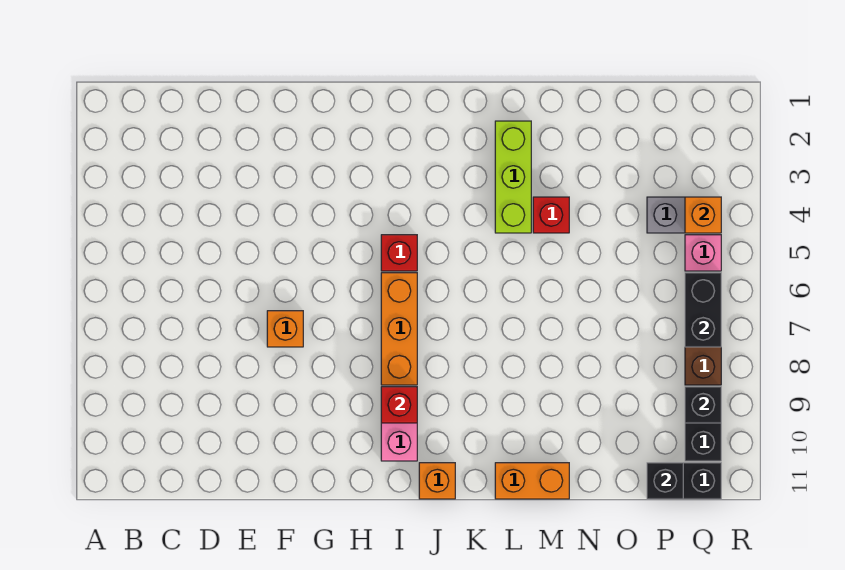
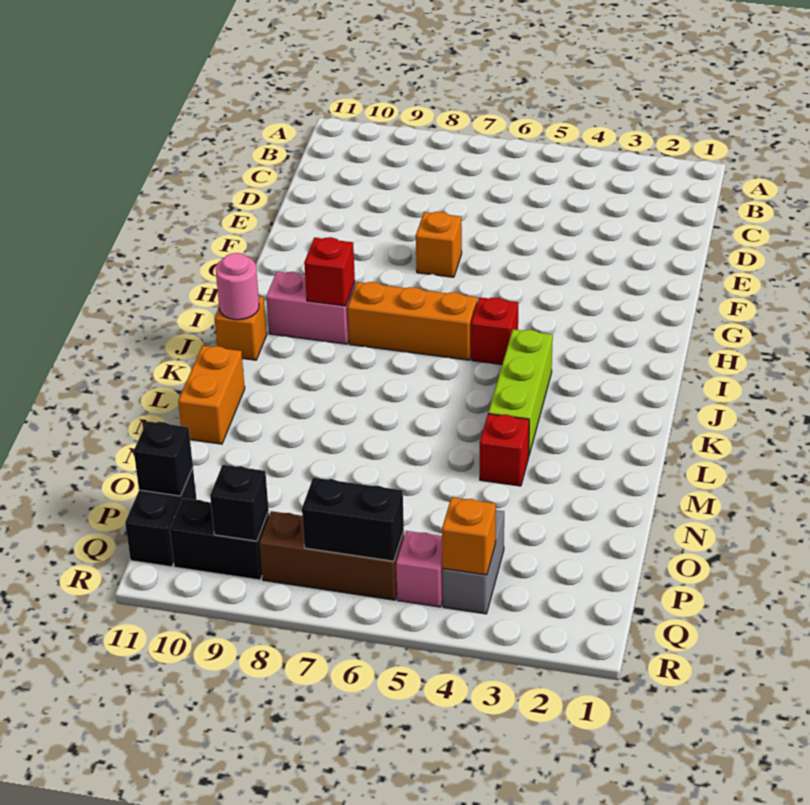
none -> pink round brick J11 level 2
lime brick L2:L4 level 1 -> lime brick J4:L4 level 1

